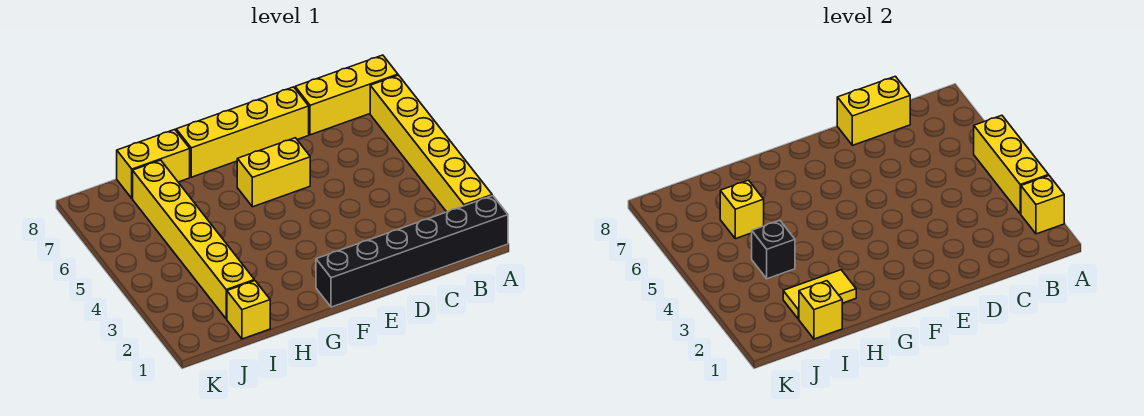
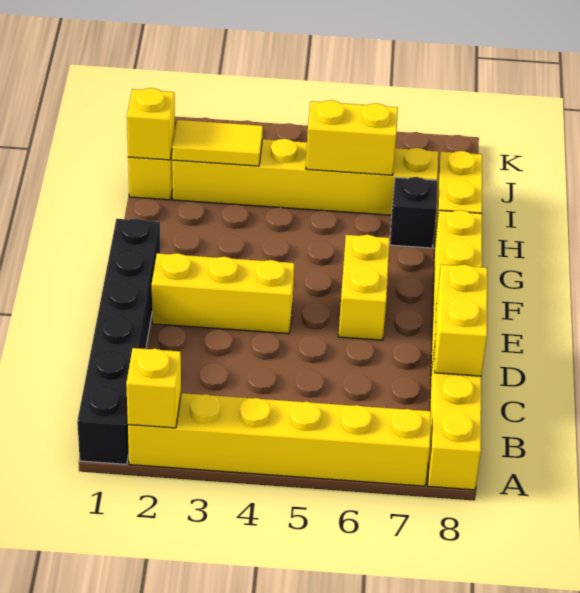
yellow brick A3:A5 level 2 -> yellow brick E2:E4 level 1
yellow tile H2:I2 level 2 -> yellow tile I2:I3 level 2
black brick I4 level 2 -> black brick H7 level 1
yellow brick I6 level 2 -> yellow brick I5:I6 level 2

